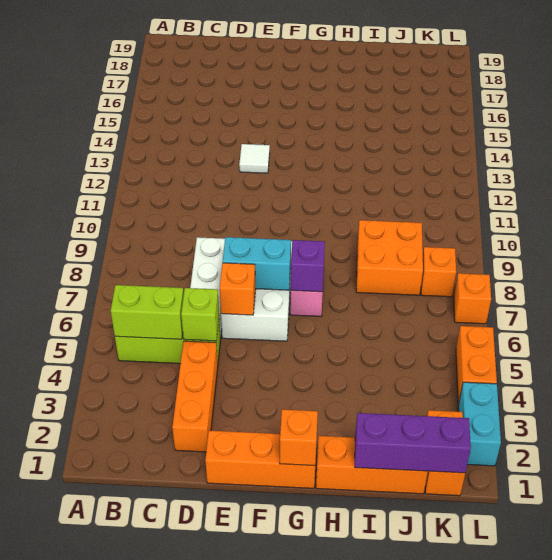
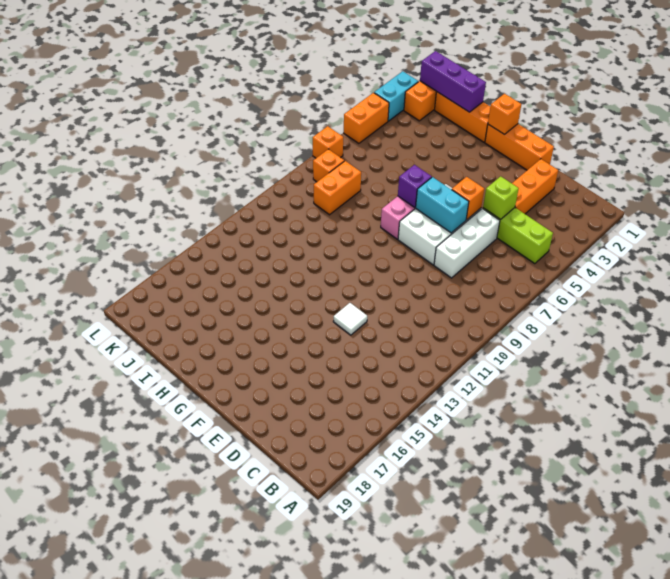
lime brick B5:C5 level 2 -> none
orange brick I8:J9 level 1 -> orange brick J8:J9 level 1

